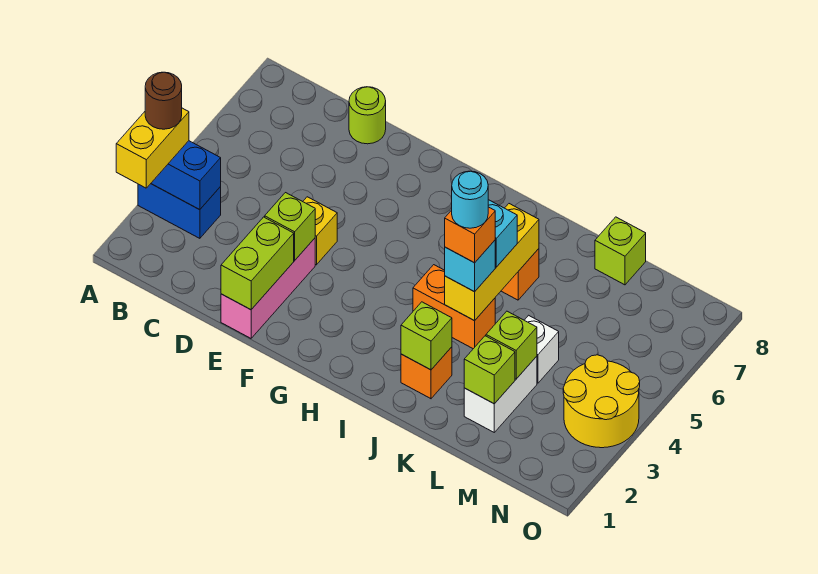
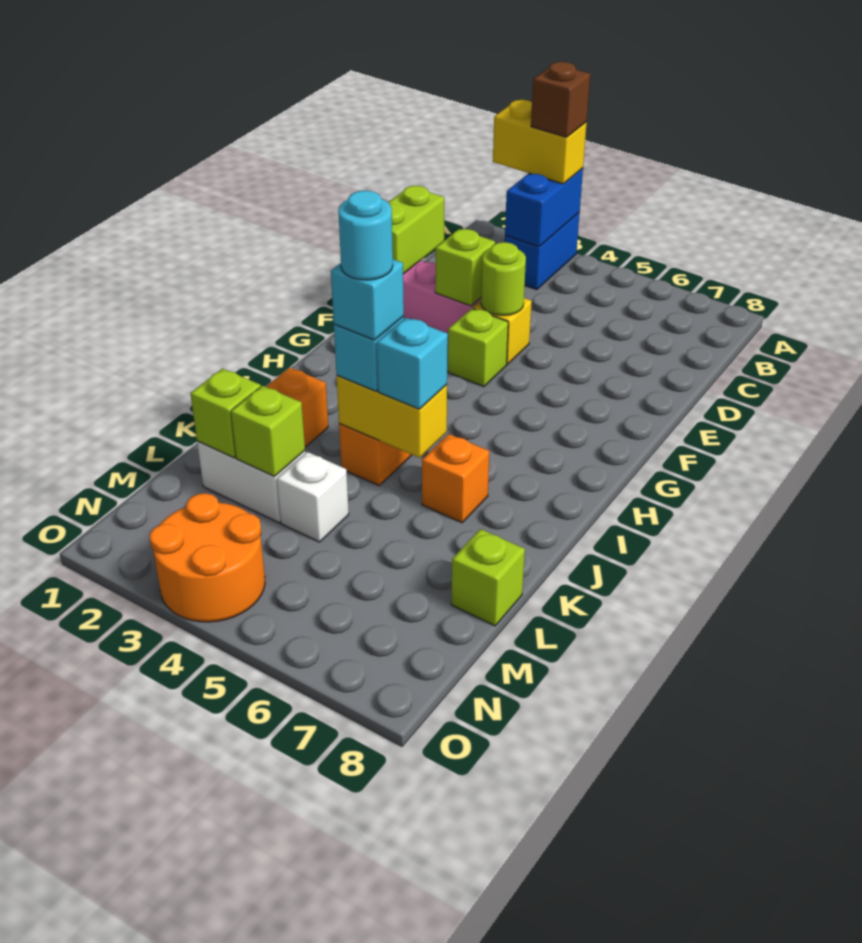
brown round brick A3 level 4 -> brown brick A3 level 4
lime round brick D8 level 1 -> lime round brick E4 level 2
lime brick E1:E2 level 2 -> lime brick D1:E1 level 2
lime brick J2 level 2 -> lime brick F4 level 1
yellow brick J4:J6 level 2 -> yellow brick J4:J5 level 2
orange brick J4 level 4 -> cyan brick J4 level 4
yellow round brick N3:O4 level 1 -> orange round brick N3:O4 level 1

